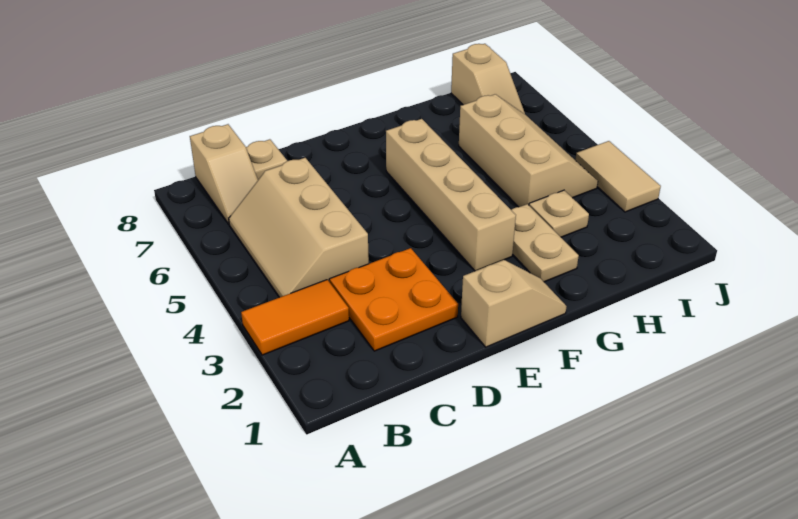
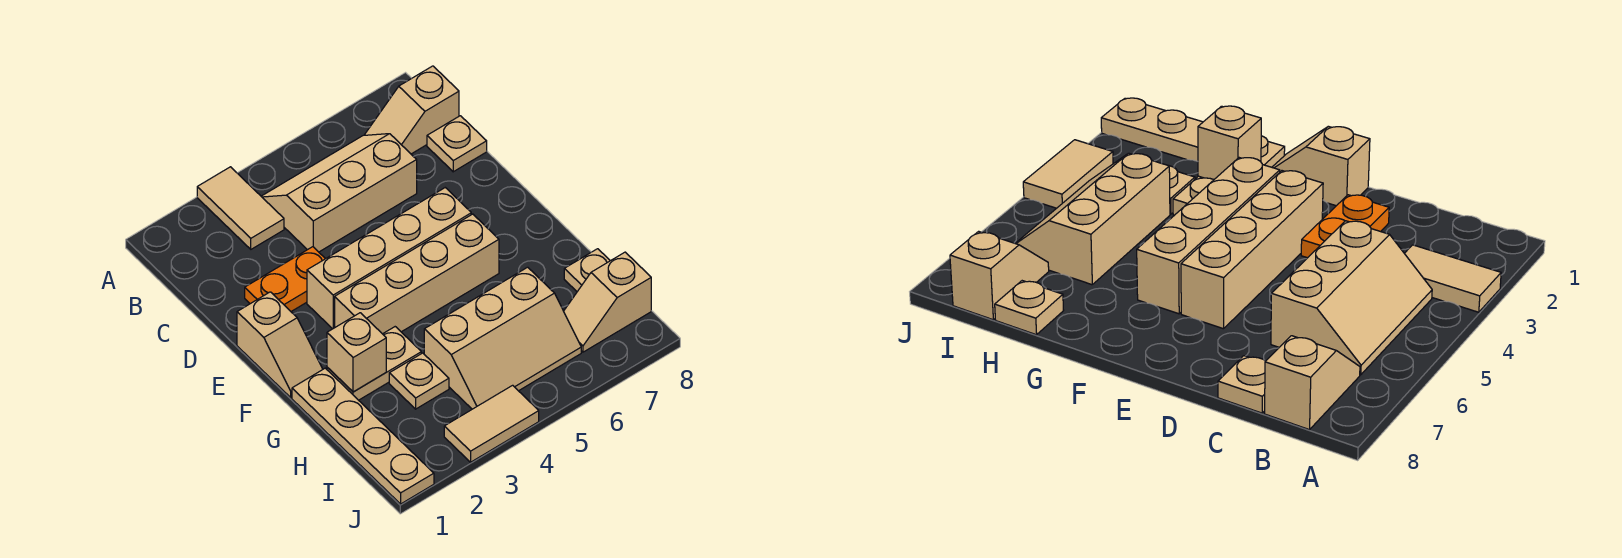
orange tile A3:B3 level 1 -> tan tile A3:B3 level 1
orange plate C2:D3 level 1 -> orange plate D2:D3 level 1
none -> tan brick E3:E6 level 1
none -> tan plate G1:J1 level 1
none -> tan brick G2 level 2
none -> tan plate H8 level 1

